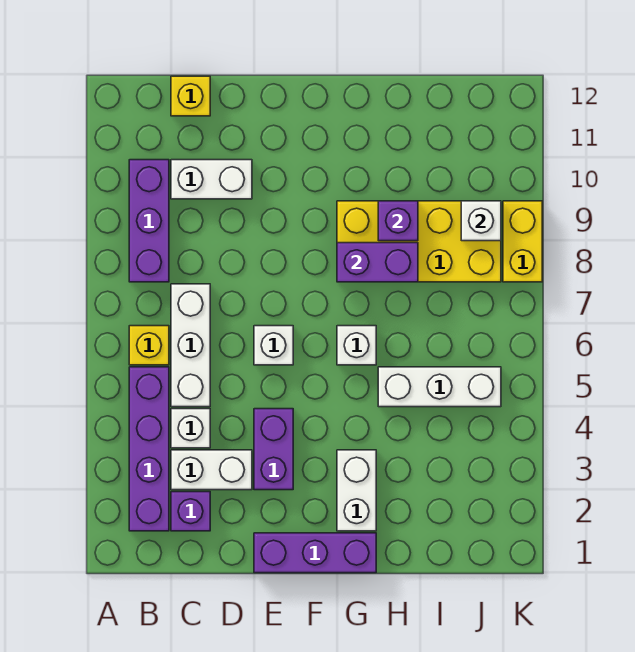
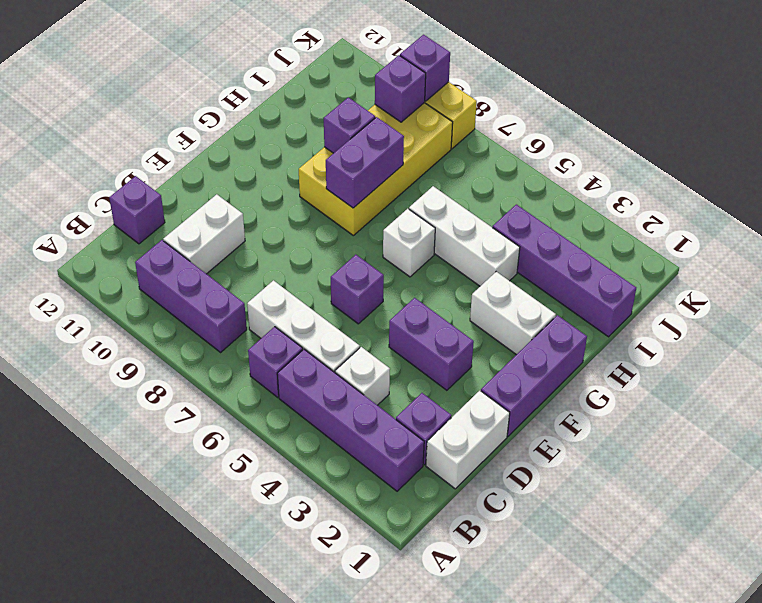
yellow brick B6 level 1 -> purple brick B6 level 1
white brick C3:D3 level 1 -> white brick C1:D1 level 1
yellow brick C12 level 1 -> purple brick C12 level 1
white brick E6 level 1 -> purple brick E6 level 1
white brick H5:J5 level 1 -> white brick H4:H6 level 1
none -> purple brick I1:I4 level 1
white brick J9 level 2 -> purple brick J9 level 2
none -> purple brick K9 level 2

